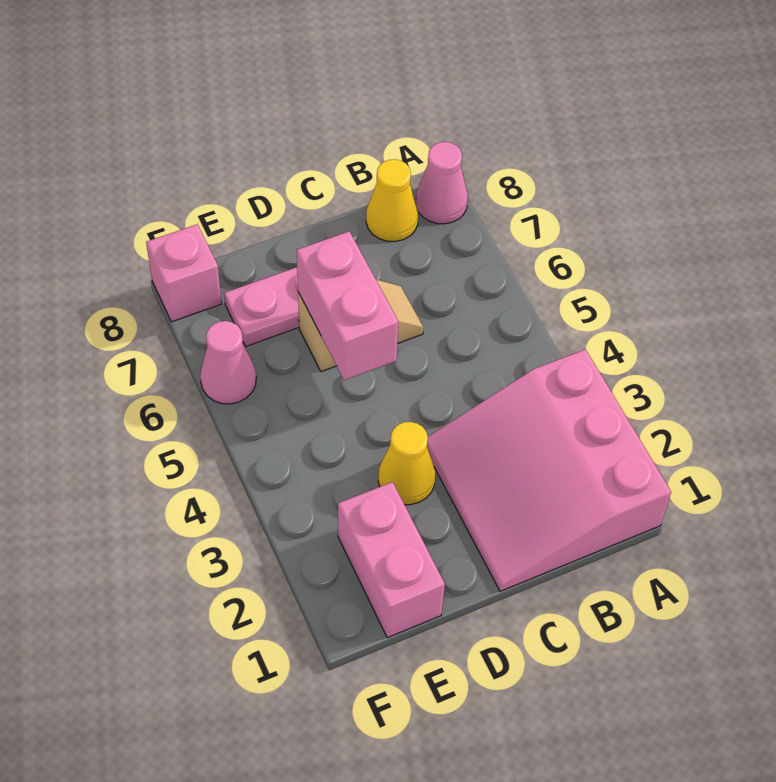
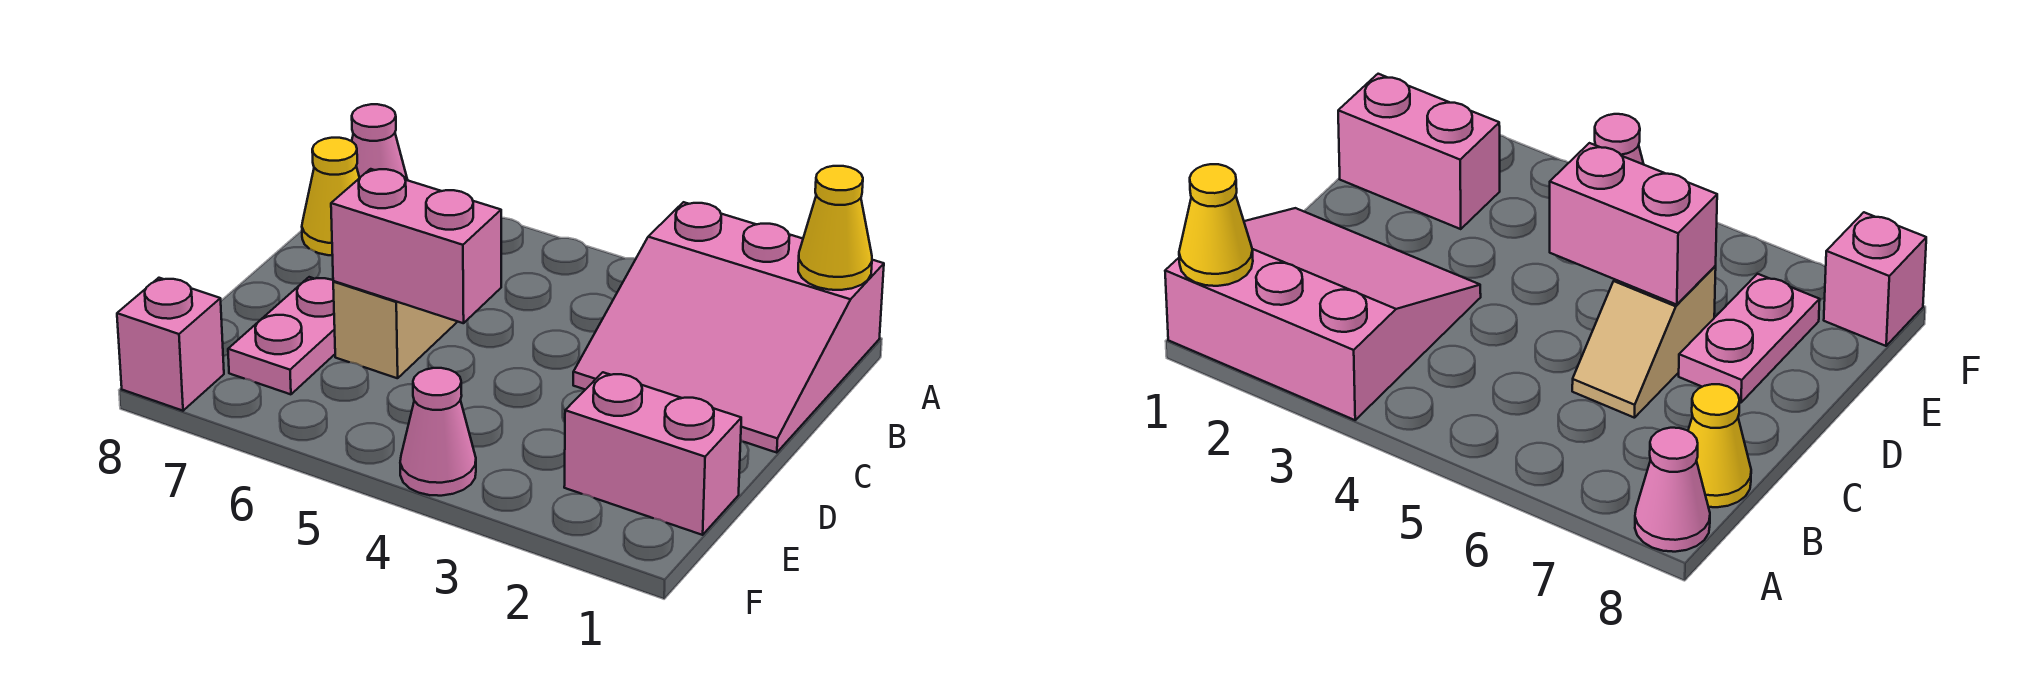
yellow cone D3 level 1 -> yellow cone A1 level 2
pink cone F6 level 1 -> pink cone F4 level 1

